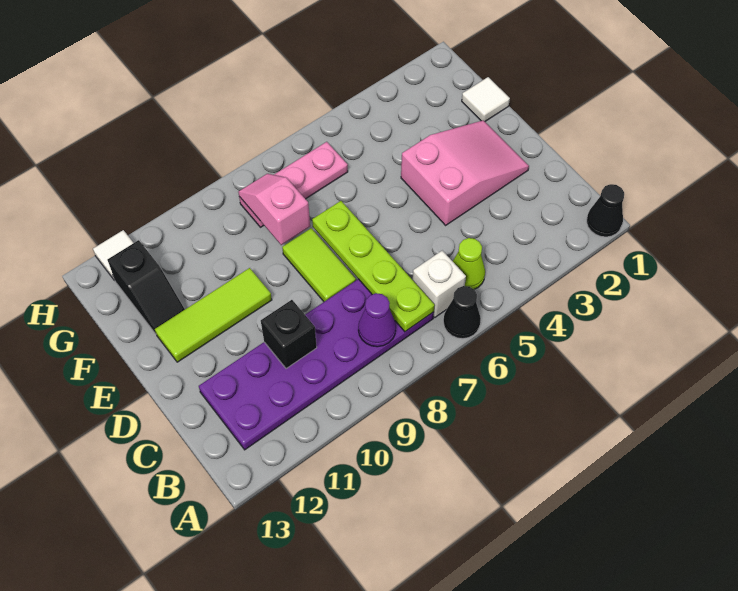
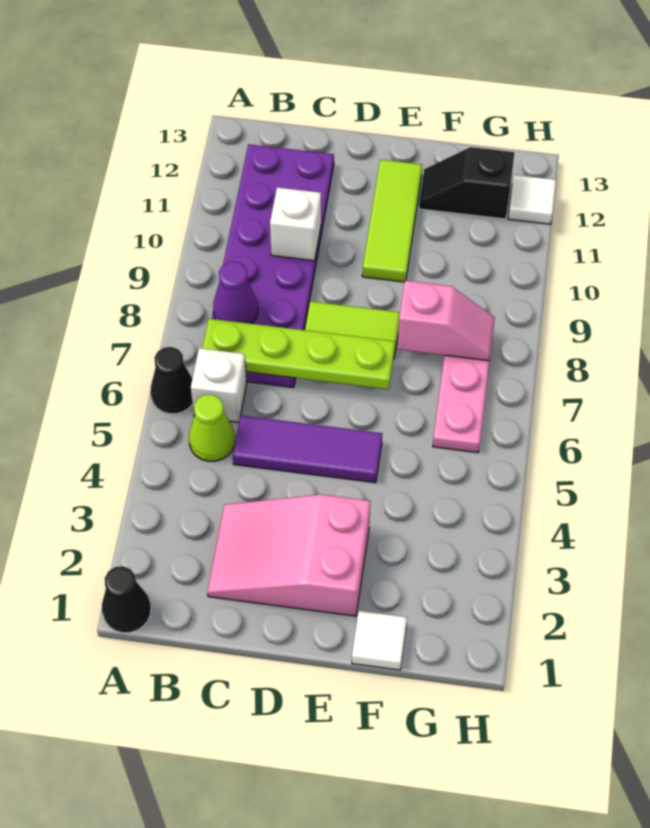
none -> purple tile C5:E5 level 1
black brick C10 level 2 -> white brick C10 level 2
pink slope D2:E4 level 1 top 4 -> pink slope C2:E3 level 1 top E

